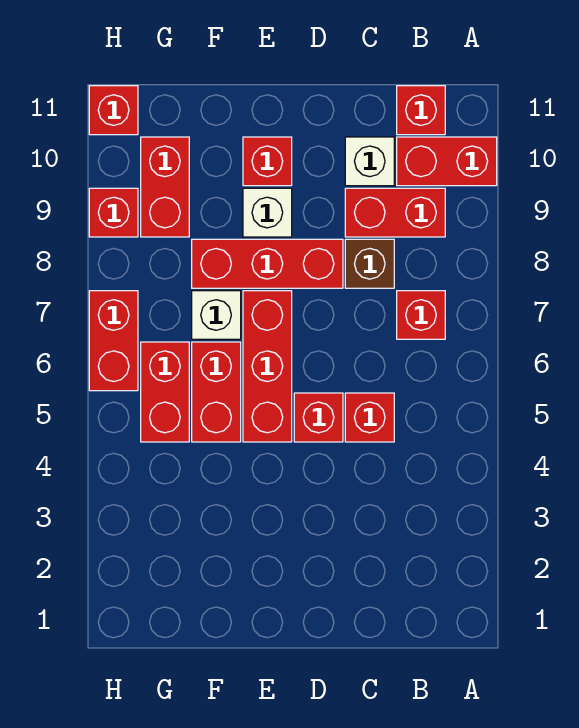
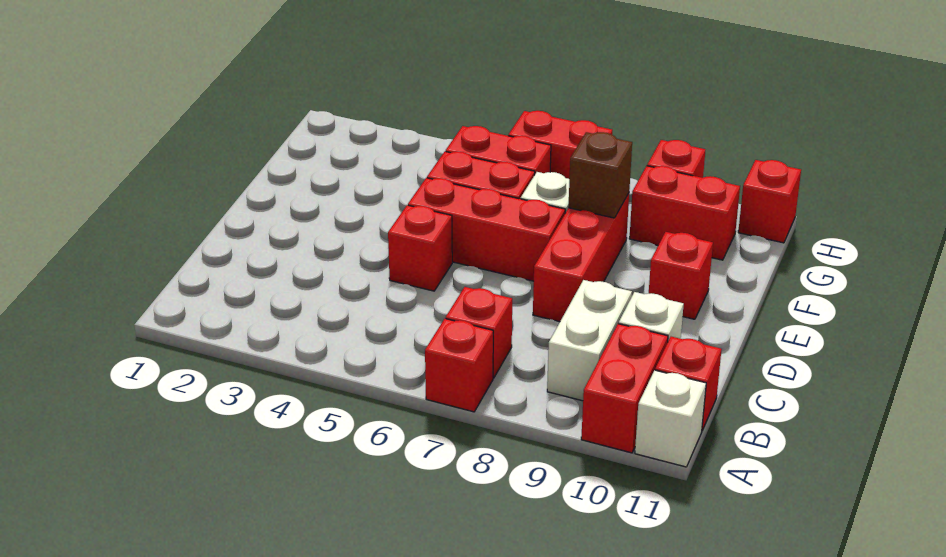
red brick B9:C9 level 1 -> white brick B9:C9 level 1
red brick C5 level 1 -> red brick A7 level 1
brown brick C8 level 1 -> brown brick F8 level 2
white brick E9 level 1 -> white brick A11 level 1

